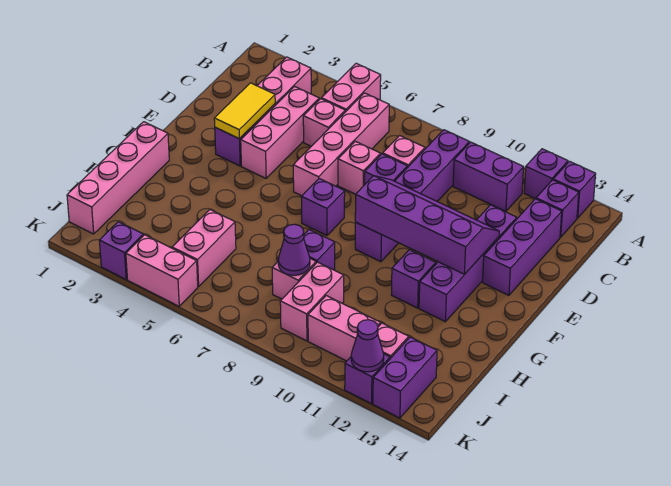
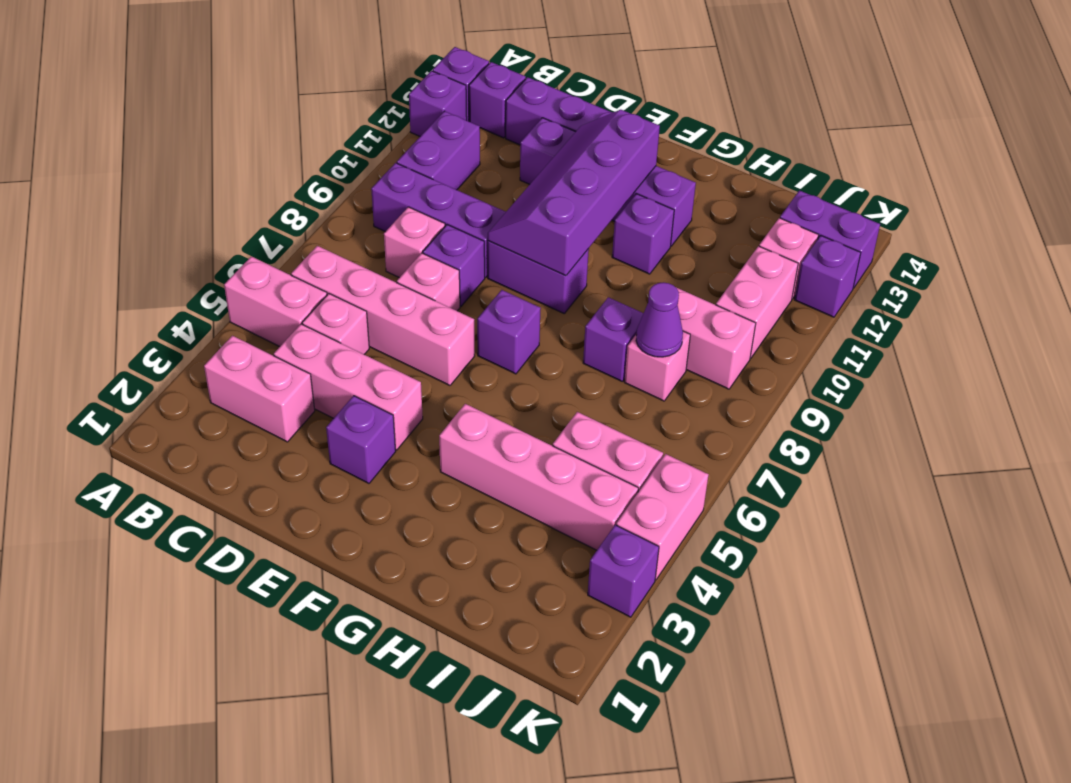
yellow tile D3:E3 level 2 -> none
pink brick G1:J1 level 1 -> pink brick G4:J4 level 1
purple cone K12 level 2 -> none

